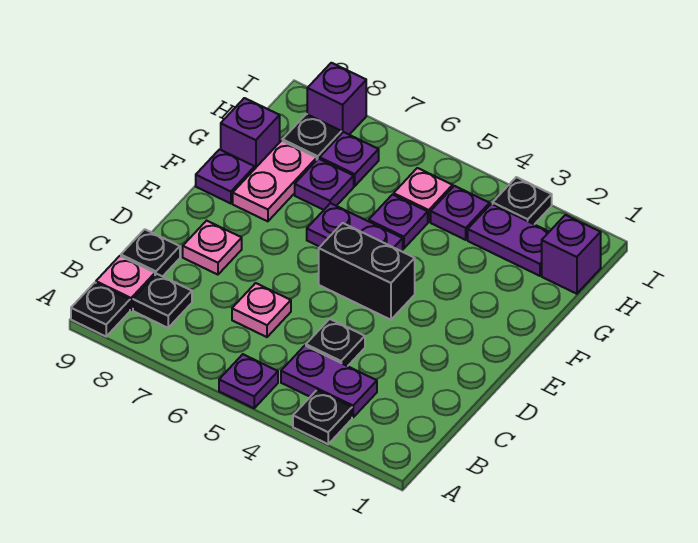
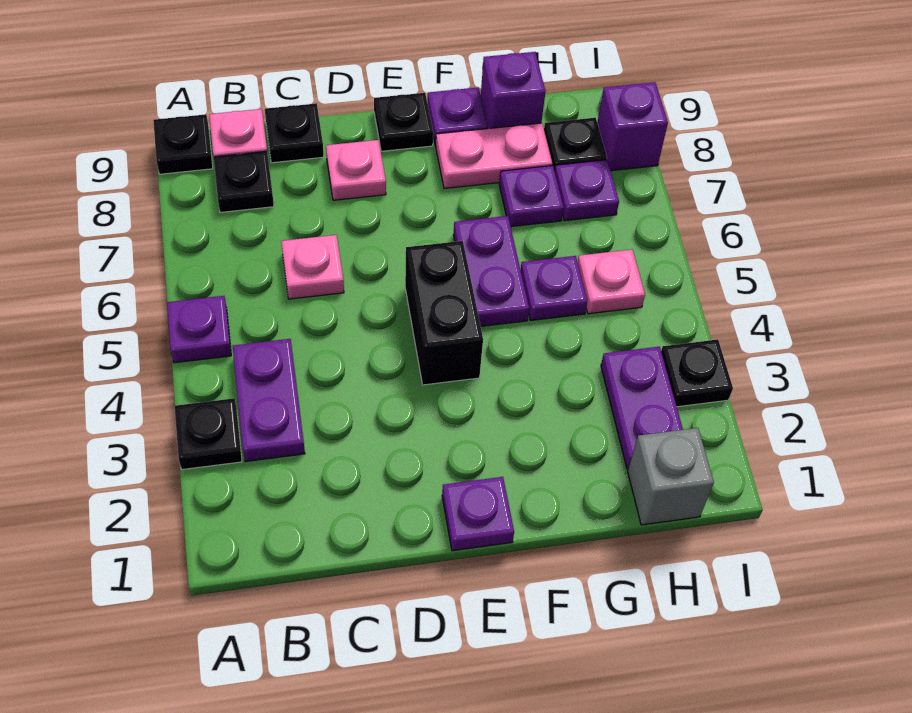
black plate C4 level 1 -> black plate E9 level 1
purple brick H1 level 1 -> grey brick H1 level 1
purple plate H4 level 1 -> purple plate E1 level 1

